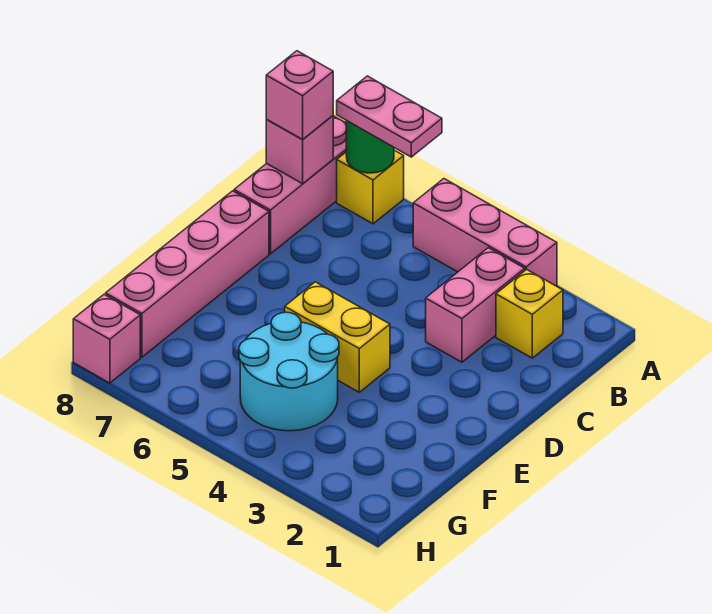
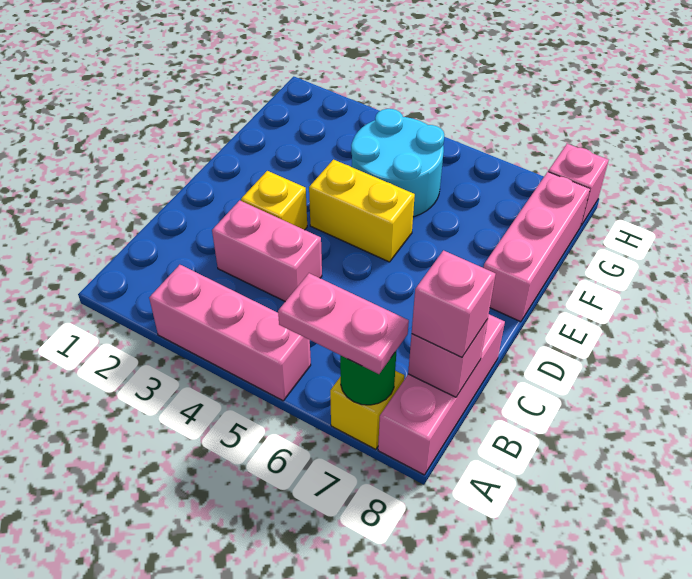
yellow brick B2 level 1 -> yellow brick D3 level 1
pink brick B3:C3 level 1 -> pink brick C3:C4 level 1
pink brick D8:G8 level 1 -> pink brick E8:G8 level 1

